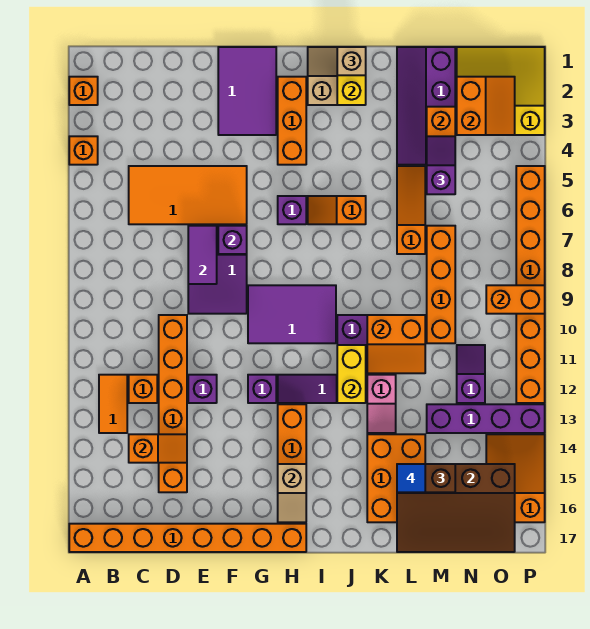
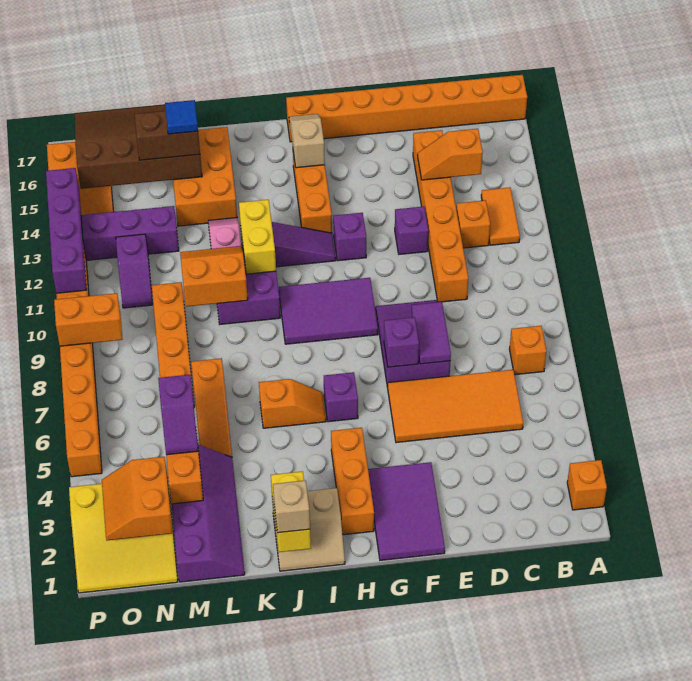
orange brick A4 level 1 -> orange brick B7 level 1
none -> purple brick P11:P14 level 2

